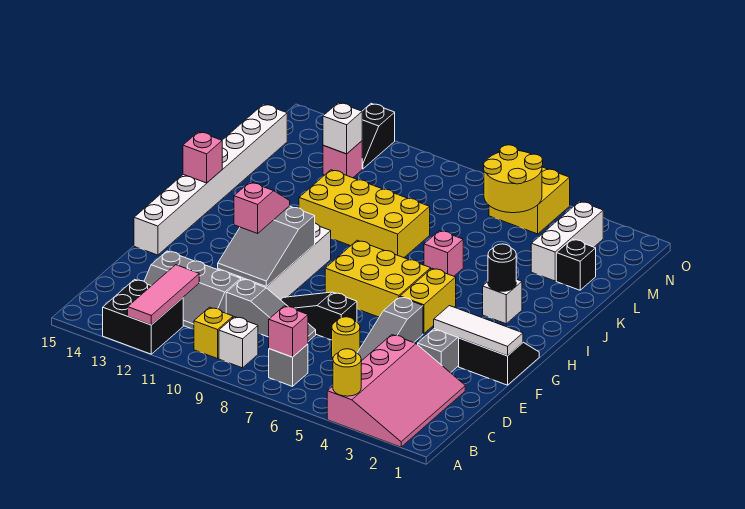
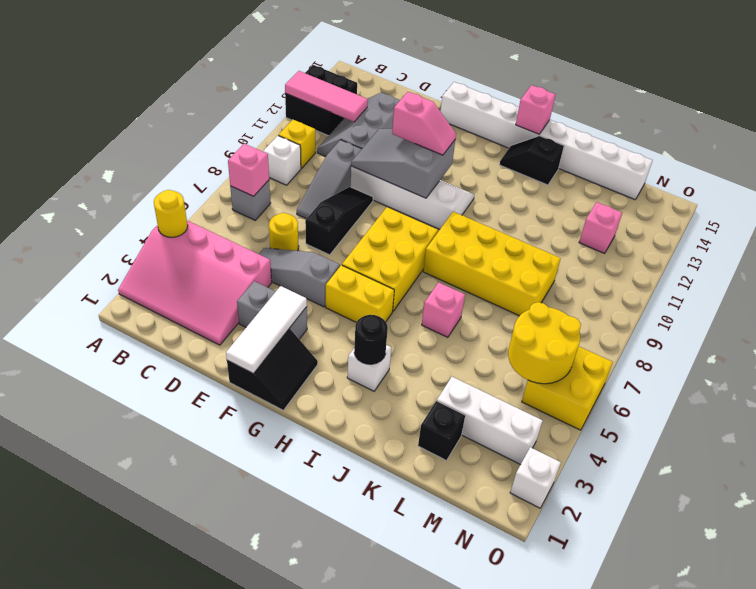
yellow brick J8:K11 level 1 -> yellow brick I8:L9 level 1
white brick M12 level 2 -> white brick O2 level 1
black slope N12:O12 level 1 top O -> black slope I14:J14 level 1 top J

